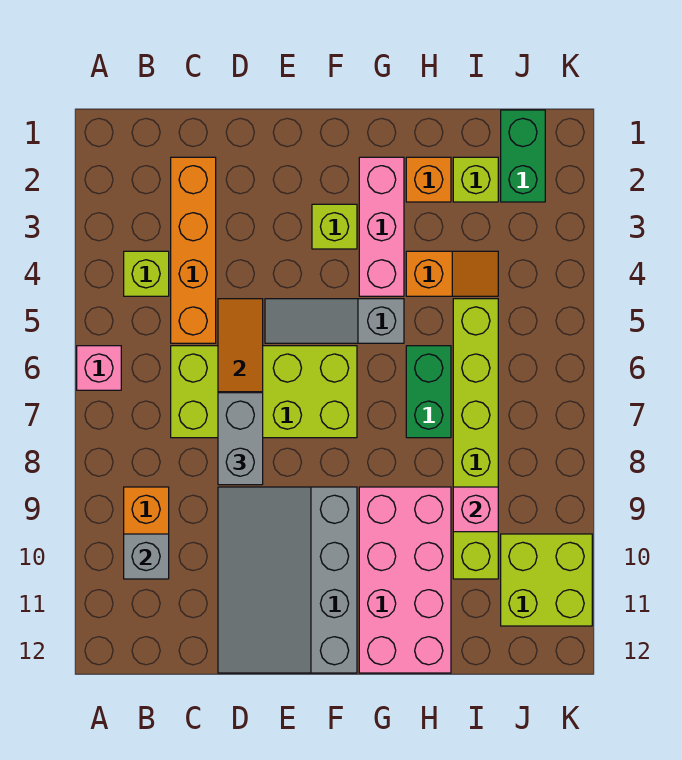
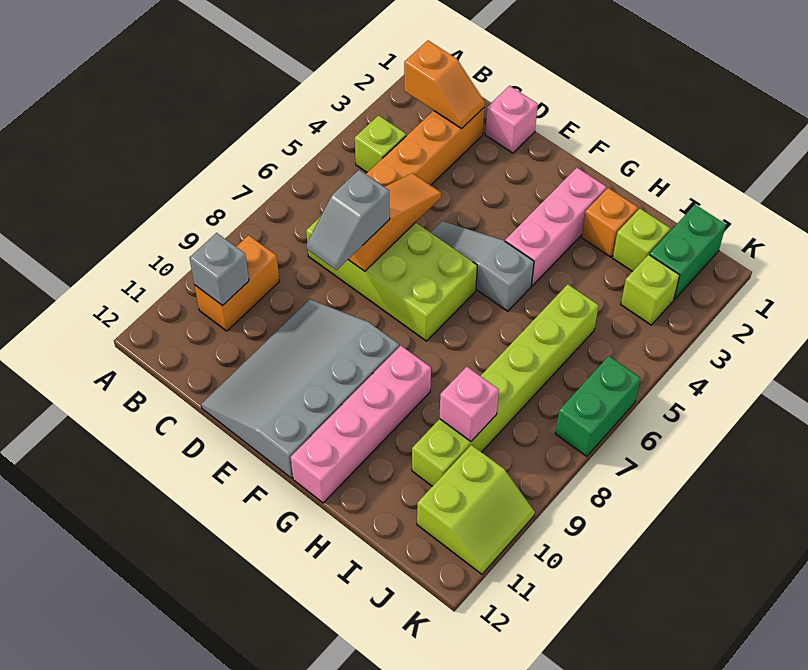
pink brick A6 level 1 -> pink brick D1 level 1
grey brick D7:D8 level 3 -> grey slope D7:D8 level 3 top 7
lime brick F3 level 1 -> lime brick J3 level 1
pink brick G9:H12 level 1 -> pink brick G9:G12 level 1
orange slope H4:I4 level 1 top H -> orange slope B2:C2 level 2 top B
green brick H6:H7 level 1 -> green brick K6:K7 level 1
lime brick J10:K11 level 1 -> lime slope J10:K11 level 1 top J

